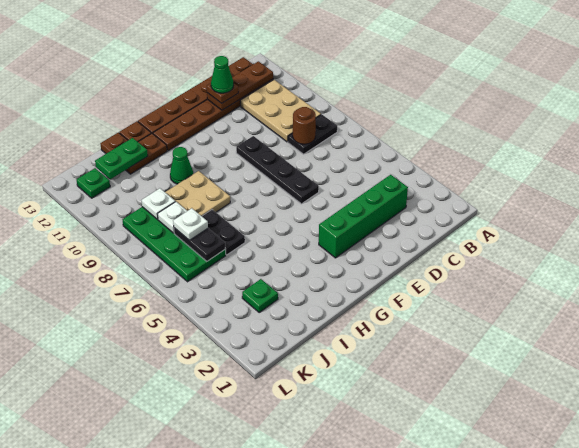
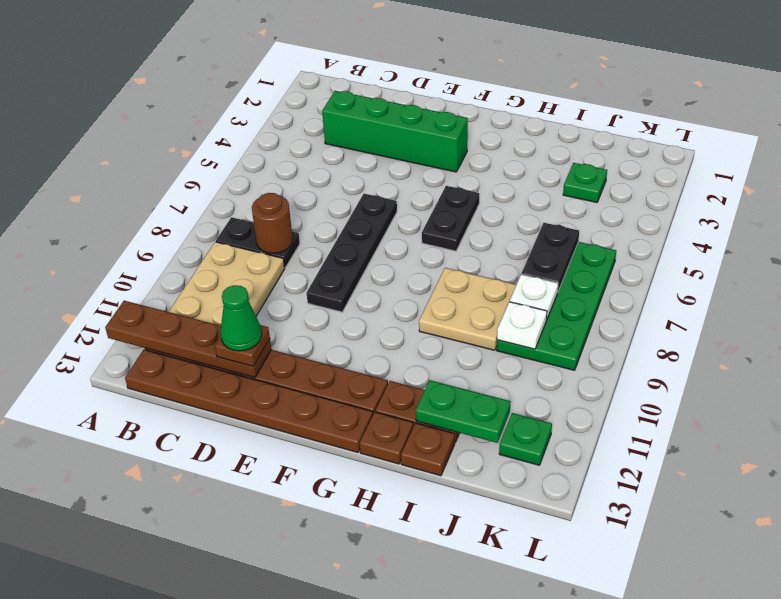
brown plate B12:D12 level 2 -> brown plate A12:D12 level 2
green cone H10 level 1 -> none
black plate I6:I7 level 1 -> black plate G5:G6 level 1
white plate J7 level 3 -> none

